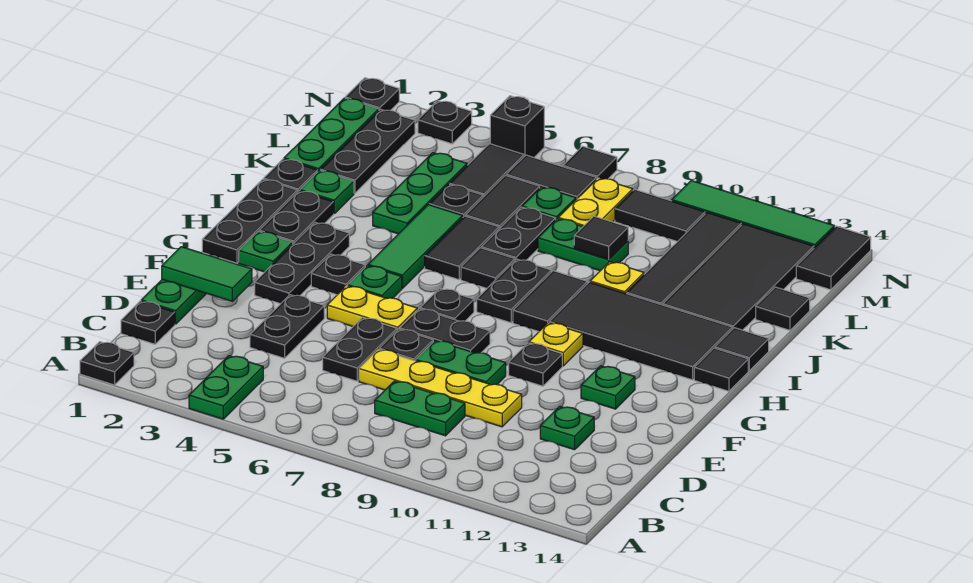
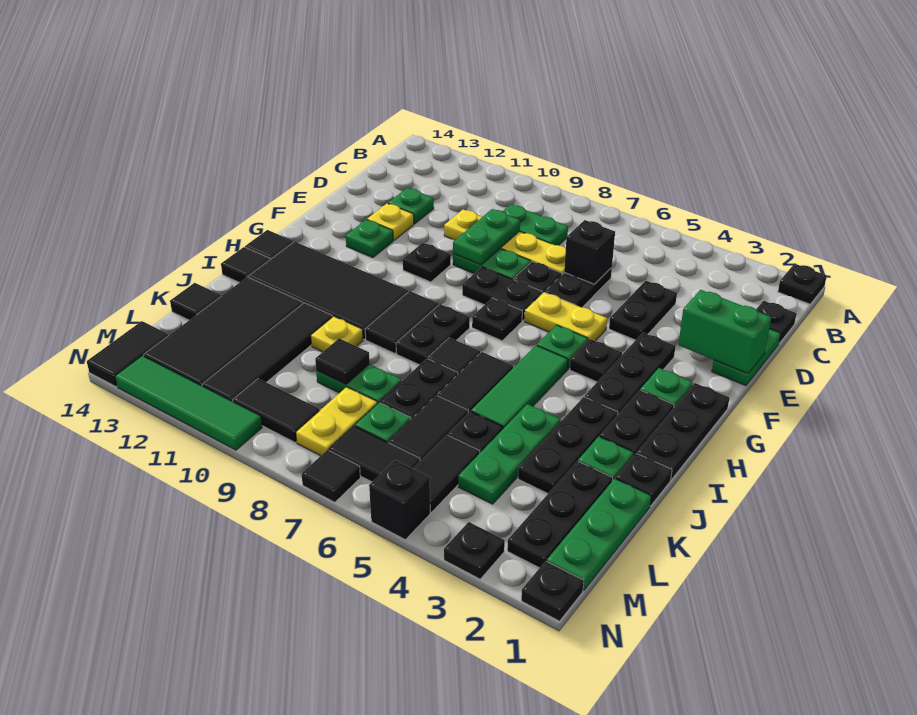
green plate A4:B4 level 1 -> green plate D9:E9 level 2
none -> black brick D6 level 2
green tile E1:E2 level 2 -> green brick E1:E2 level 2
yellow plate G10 level 1 -> yellow plate E12 level 1
none -> black plate I3:K3 level 1

